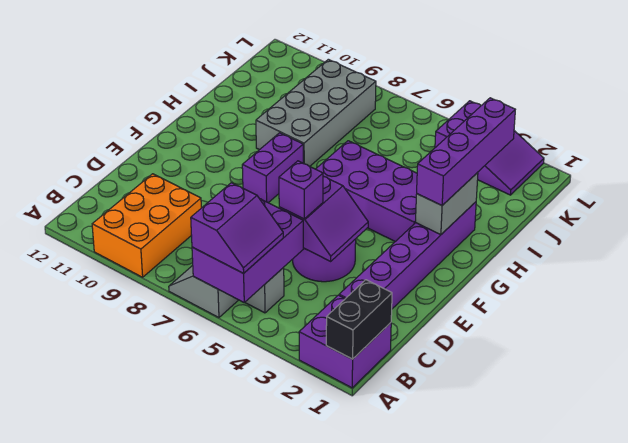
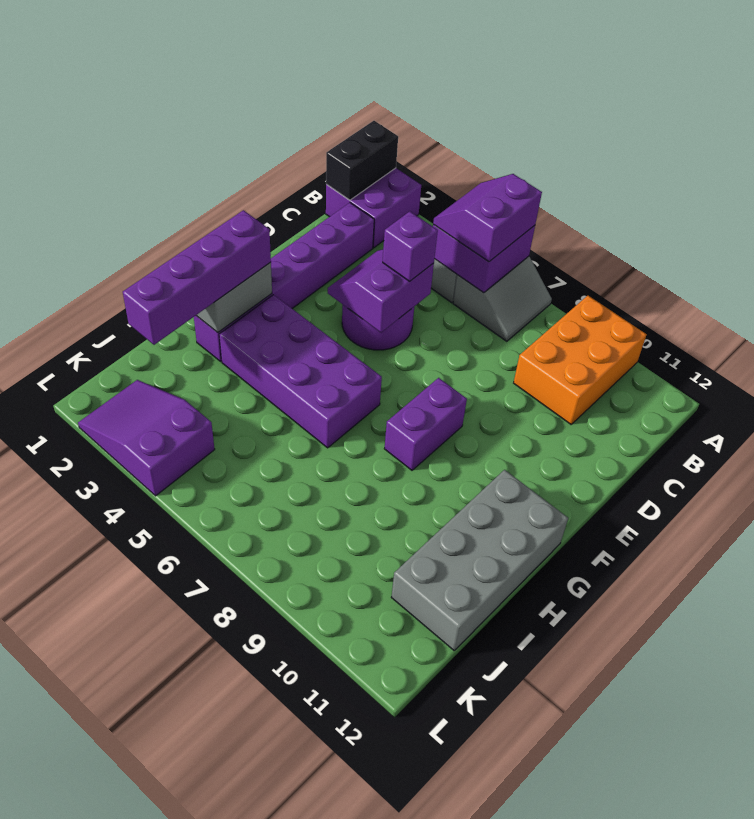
purple brick A5:C6 level 2 -> purple brick A5:B6 level 2
grey brick H8:K9 level 1 -> grey brick G11:J12 level 1

